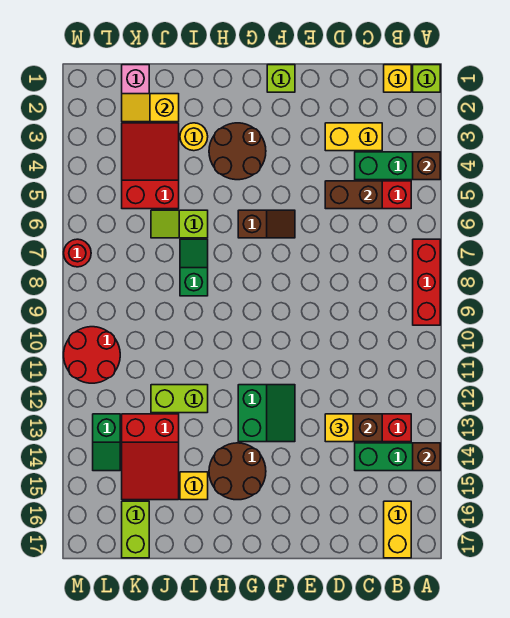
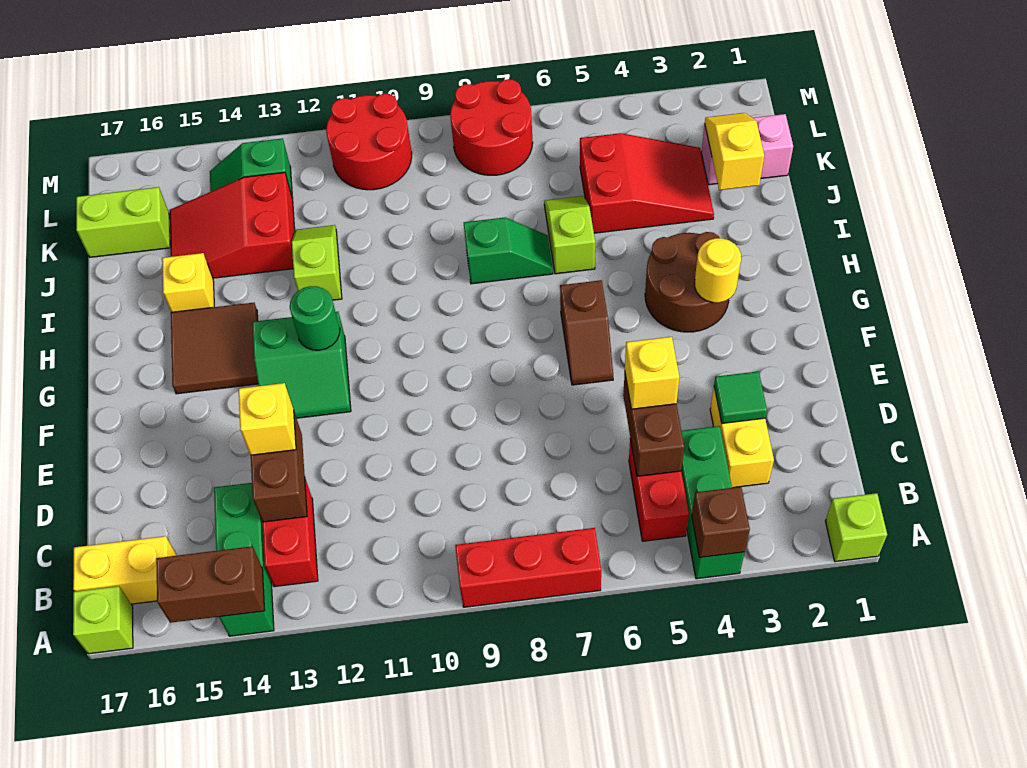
brown brick A14 level 2 -> brown brick A14:A15 level 2
yellow brick B1 level 1 -> yellow brick D5 level 3
none -> green tile D3 level 2
lime brick F1 level 1 -> lime brick A17 level 1
none -> green round brick G12 level 2
brown round brick G14:H15 level 1 -> brown tile G14:H15 level 1
yellow round brick I3 level 1 -> yellow round brick G3 level 2
lime brick I12:J12 level 1 -> lime slope I12:J12 level 1 top I
red round brick M7 level 1 -> red round brick L7:M8 level 1

